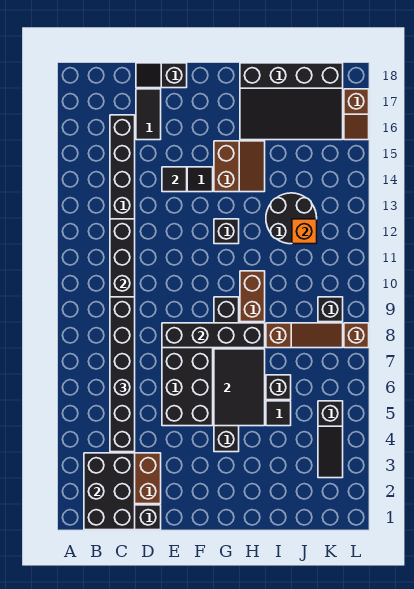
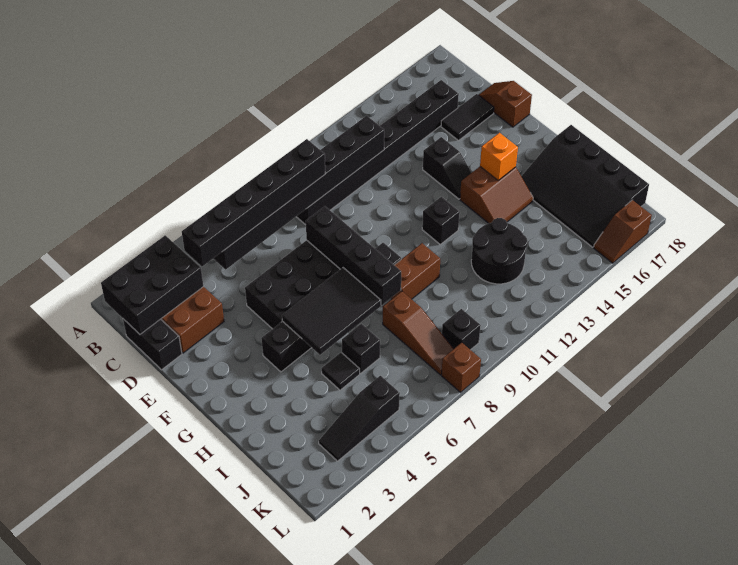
black slope D18:E18 level 1 top E -> brown slope D18:E18 level 1 top E
black tile E14 level 2 -> none
orange brick J12 level 2 -> orange brick G15 level 2

